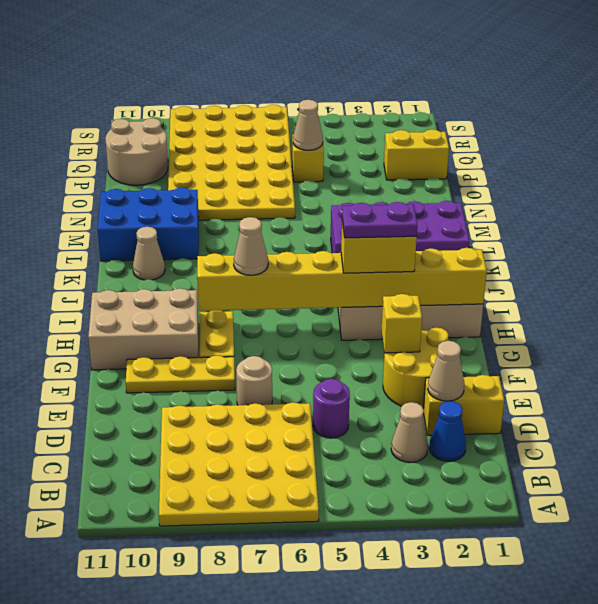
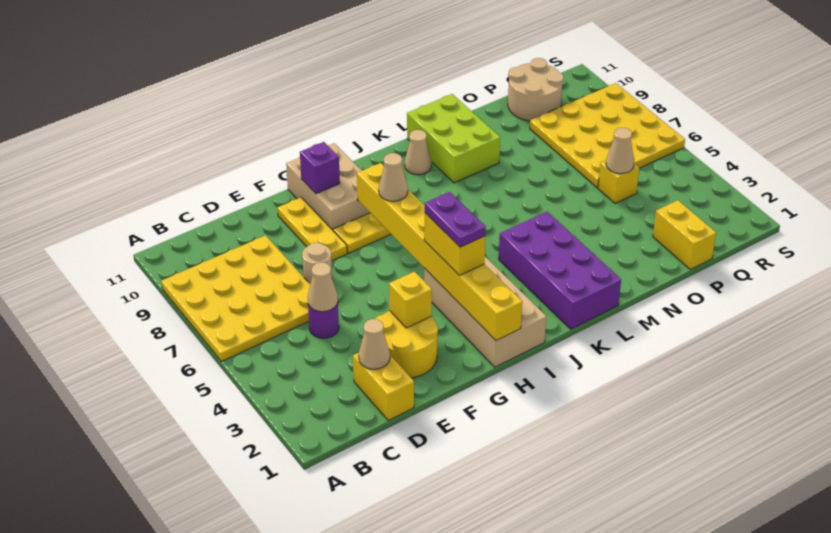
blue cone C2 level 1 -> none
tan cone C3 level 1 -> tan cone D5 level 2
none -> purple brick G10 level 2
blue brick L9:M11 level 1 -> lime brick L9:M11 level 1
yellow plate N6:S9 level 1 -> yellow plate P6:S9 level 1

